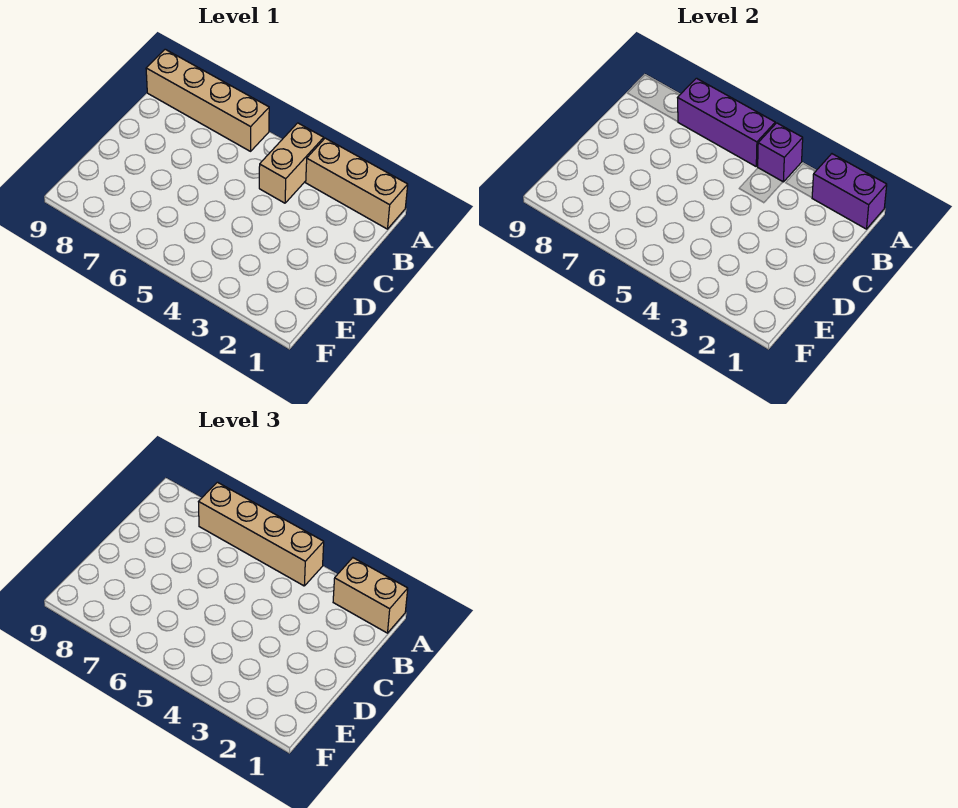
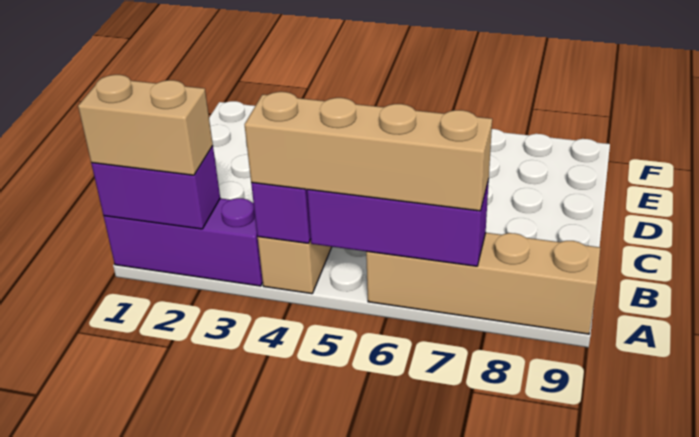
tan brick A1:A3 level 1 -> purple brick A1:A3 level 1

